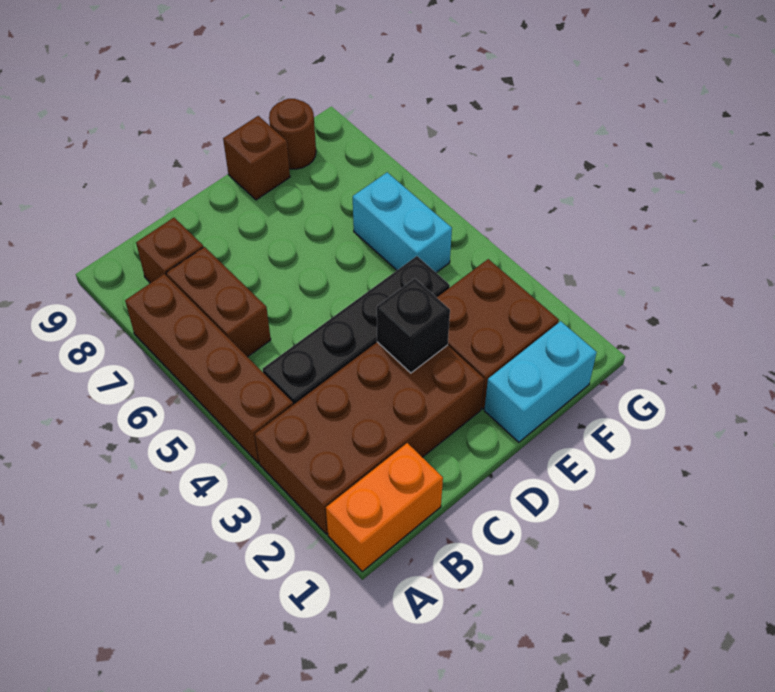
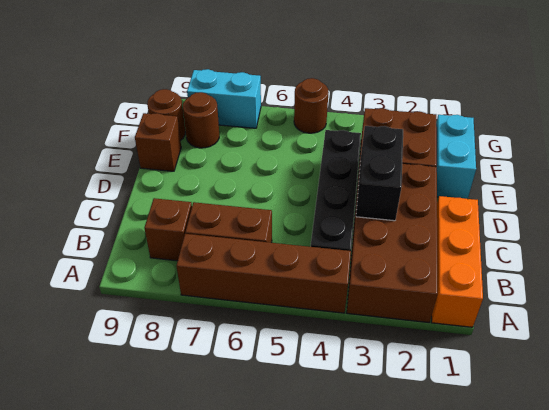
orange brick A1:B1 level 1 -> orange brick A1:C1 level 1
black brick D3 level 2 -> black brick C3:D3 level 2
cyan brick F5:F6 level 1 -> cyan brick G7:G8 level 1
none -> brown round brick F8 level 1
none -> brown round brick G5 level 1

